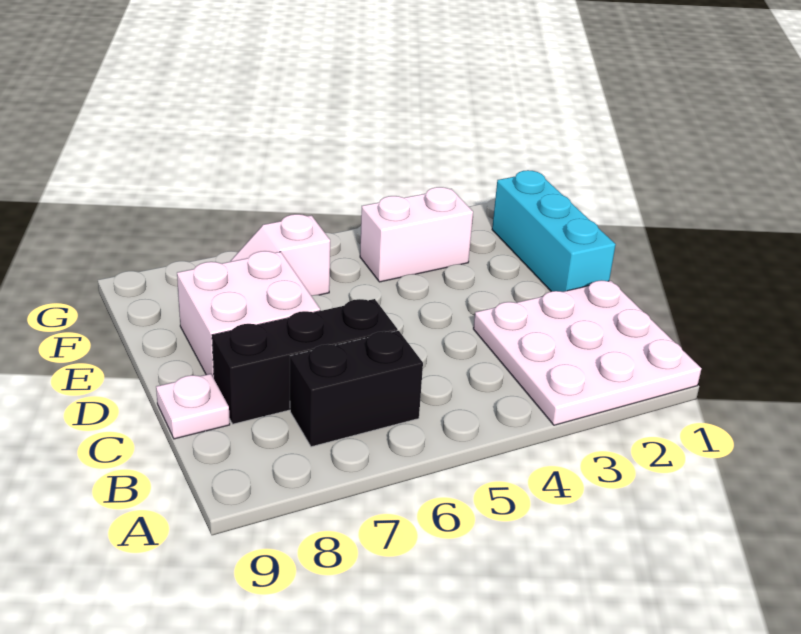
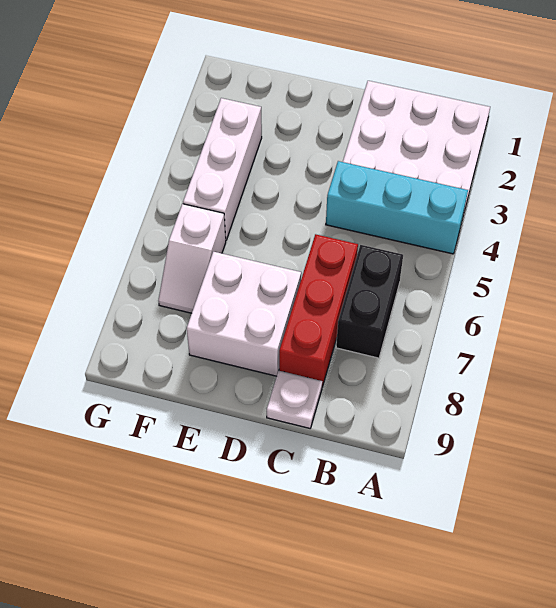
black brick C6:C8 level 1 -> red brick C6:C8 level 1
cyan brick D1:F1 level 1 -> cyan brick A4:C4 level 1
white brick F3:F4 level 1 -> white brick F3:F5 level 1

